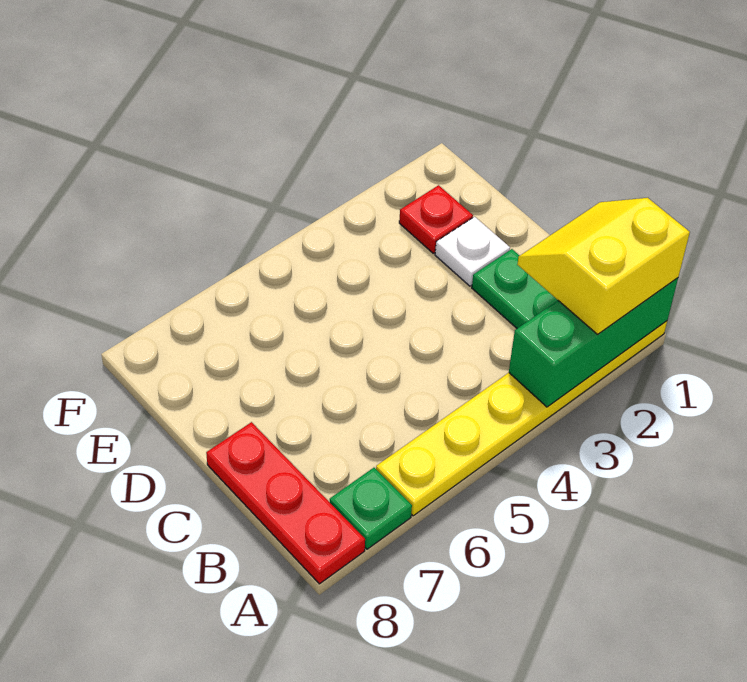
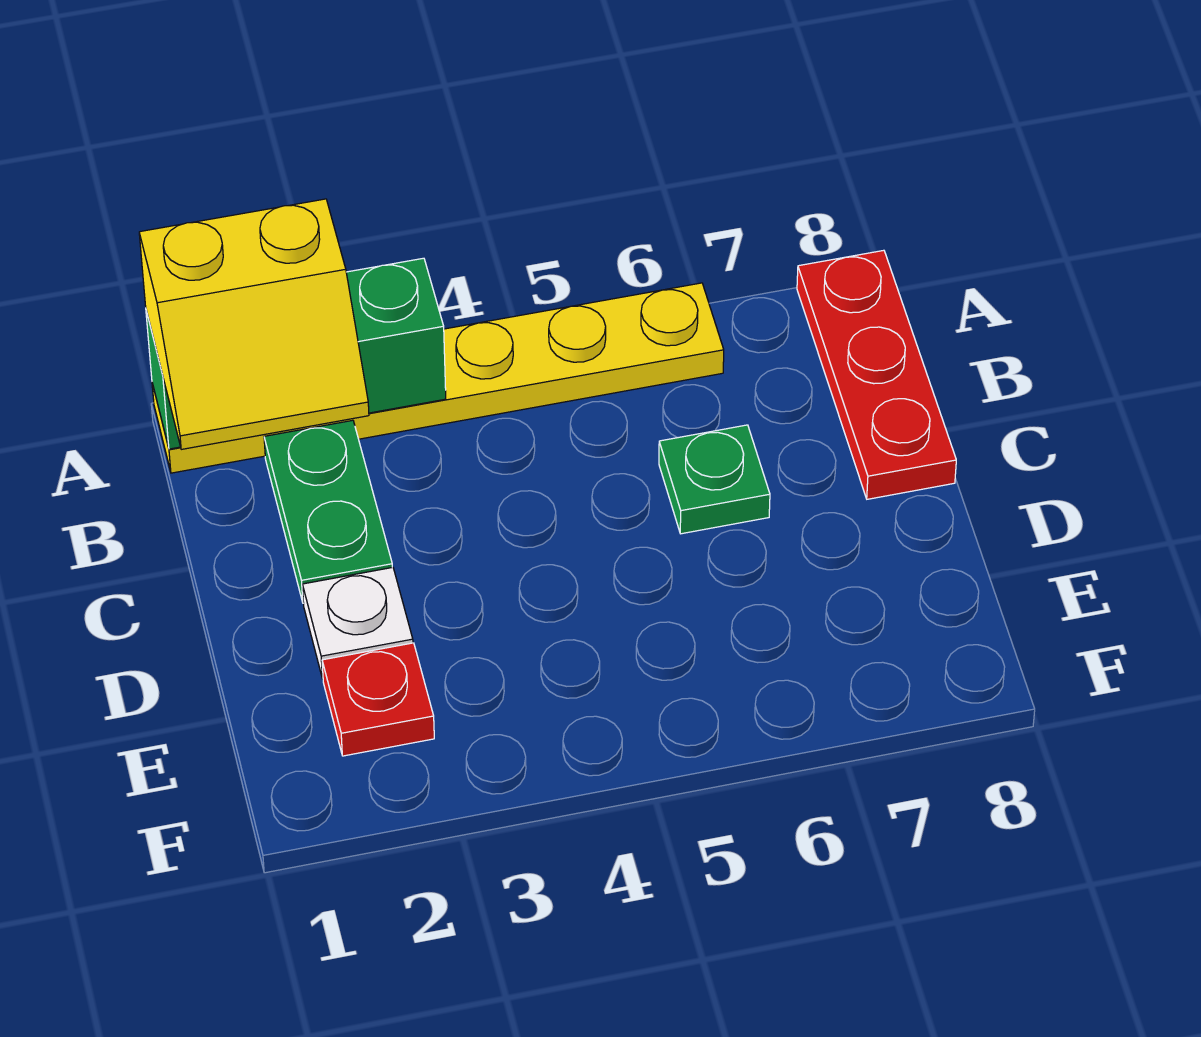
green plate A7 level 1 -> green plate C6 level 1

